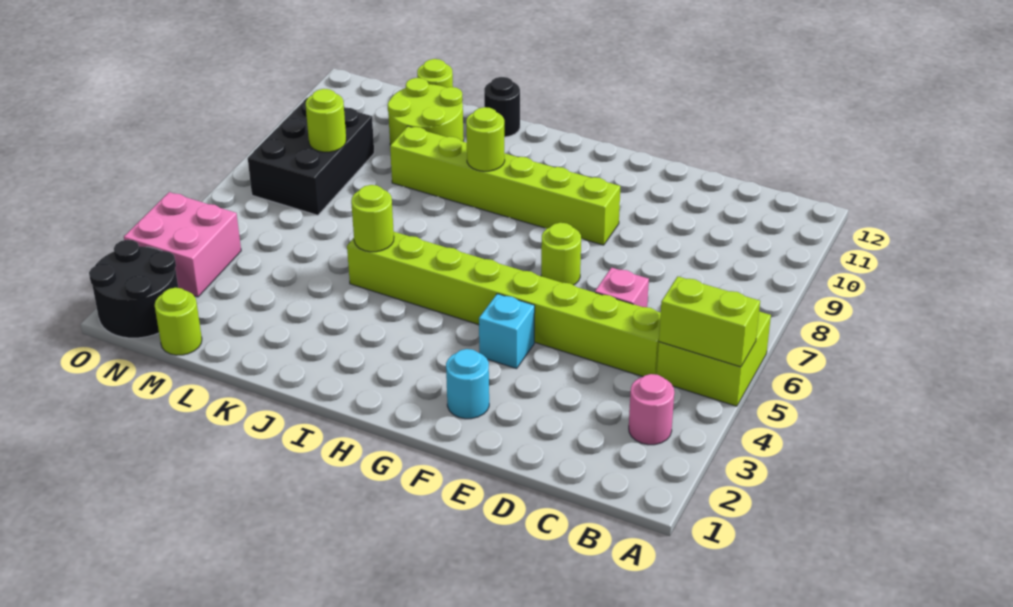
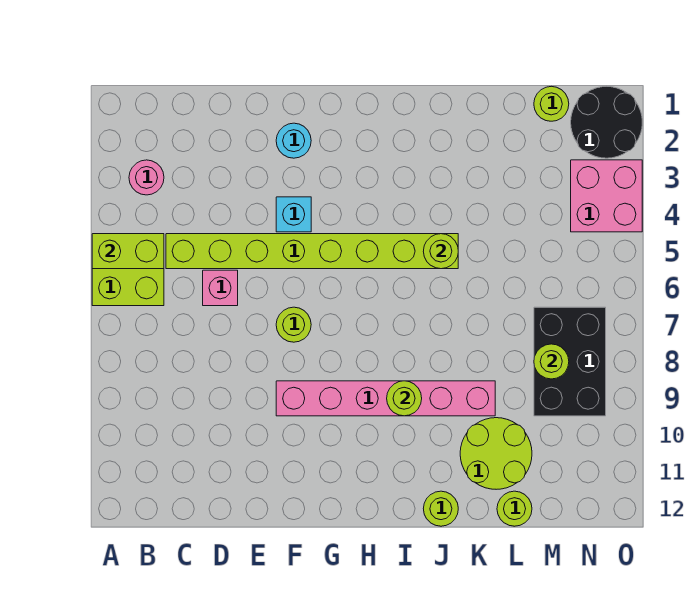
lime brick F9:K9 level 1 -> pink brick F9:K9 level 1
black round brick J12 level 1 -> lime round brick J12 level 1

